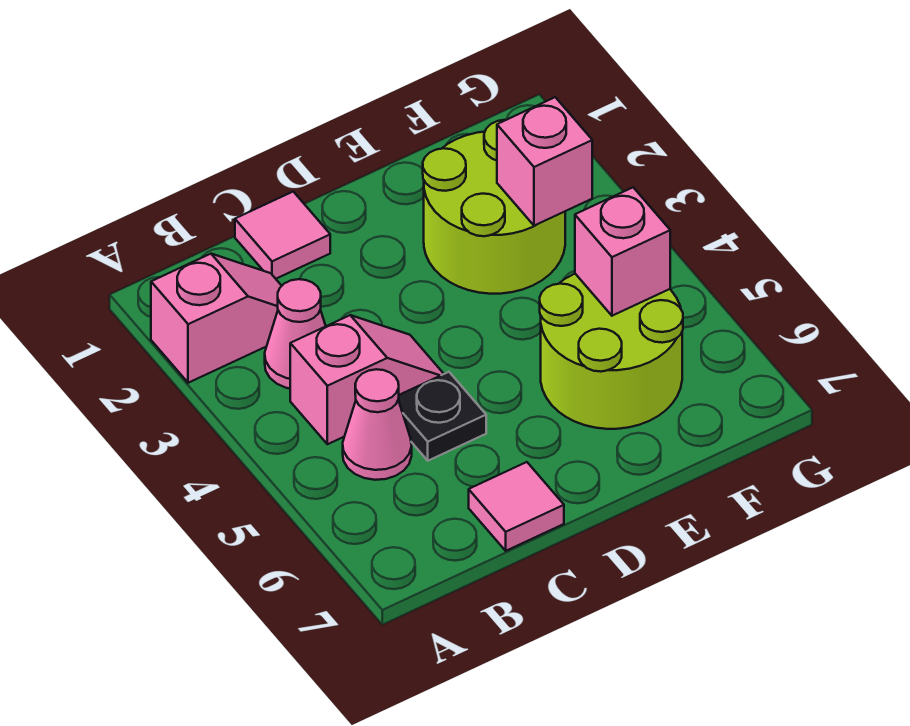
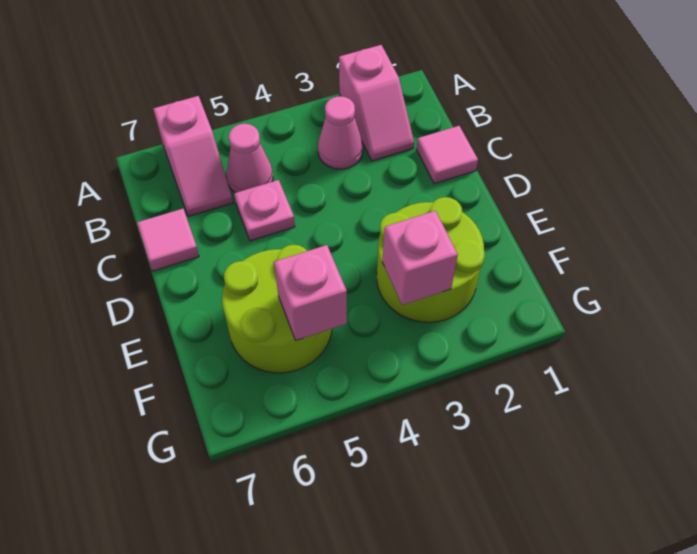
pink slope B4:C4 level 1 top B -> pink slope A6:B6 level 1 top A
black plate C5 level 1 -> pink plate C5 level 1

